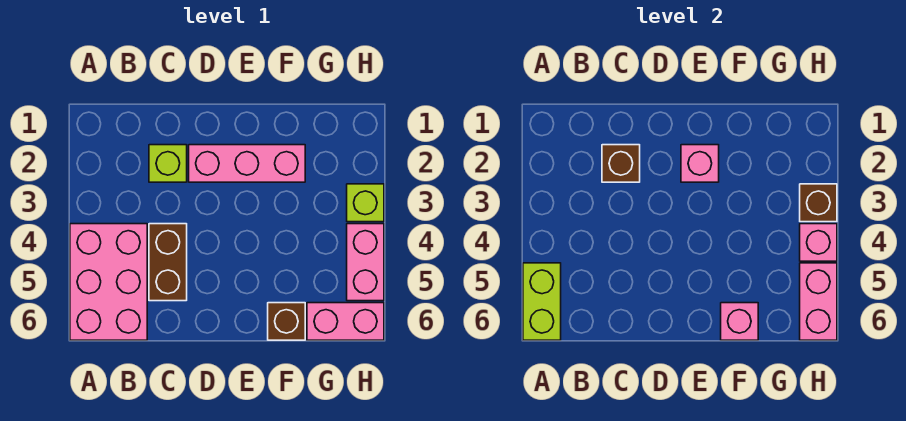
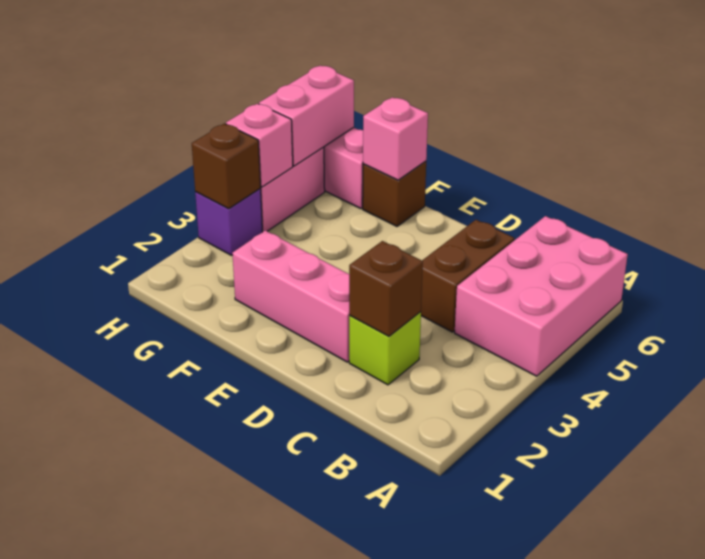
lime brick A5:A6 level 2 -> none
pink brick E2 level 2 -> none
lime brick H3 level 1 -> purple brick H3 level 1

